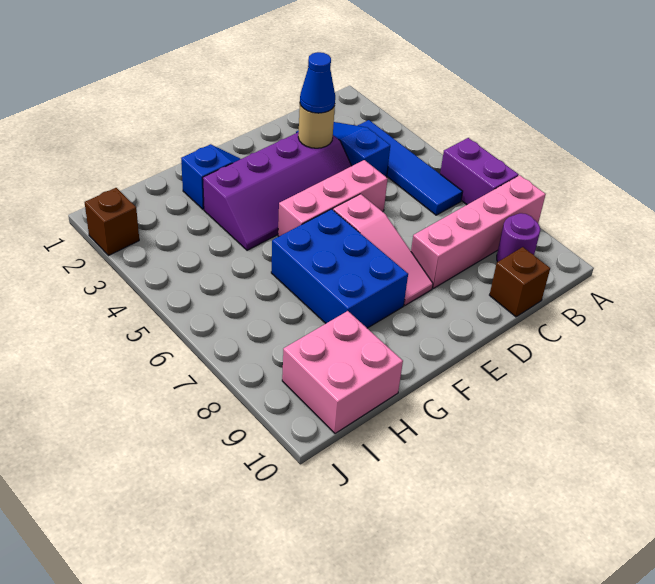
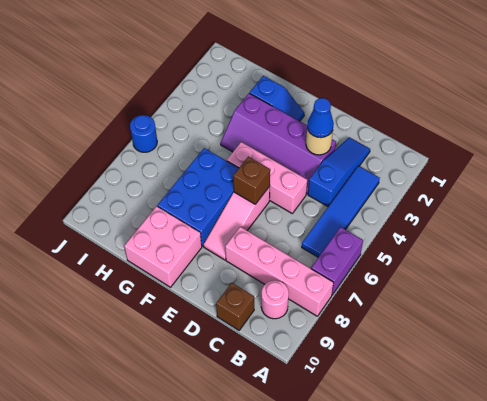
purple round brick B9 level 1 -> pink round brick B9 level 1
pink brick H9:I10 level 1 -> pink brick F9:G10 level 1
brown brick J2 level 1 -> brown brick E6 level 2
none -> blue round brick J6 level 1

